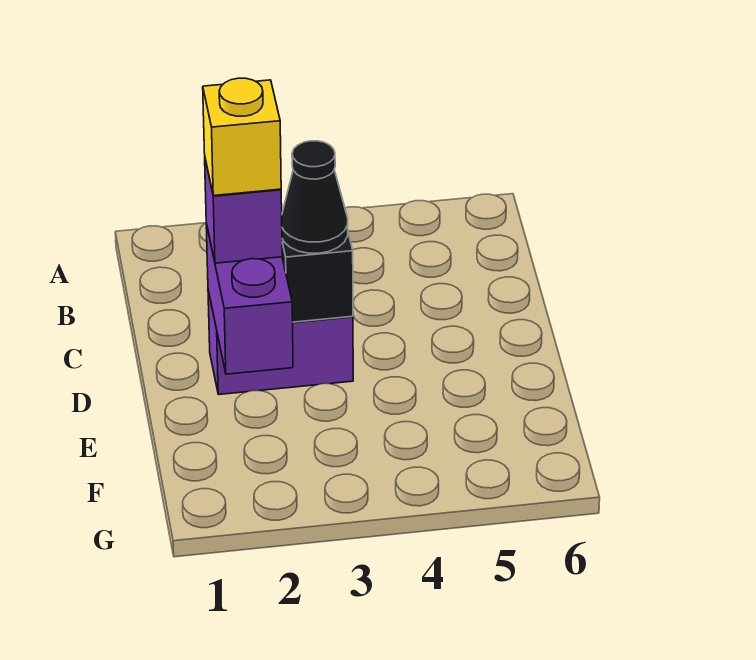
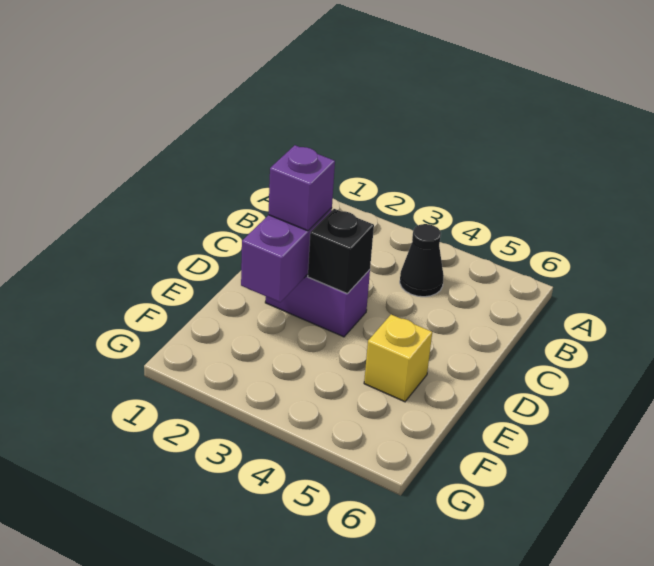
yellow brick D2 level 4 -> yellow brick E5 level 1
black cone D3 level 3 -> black cone B4 level 1

